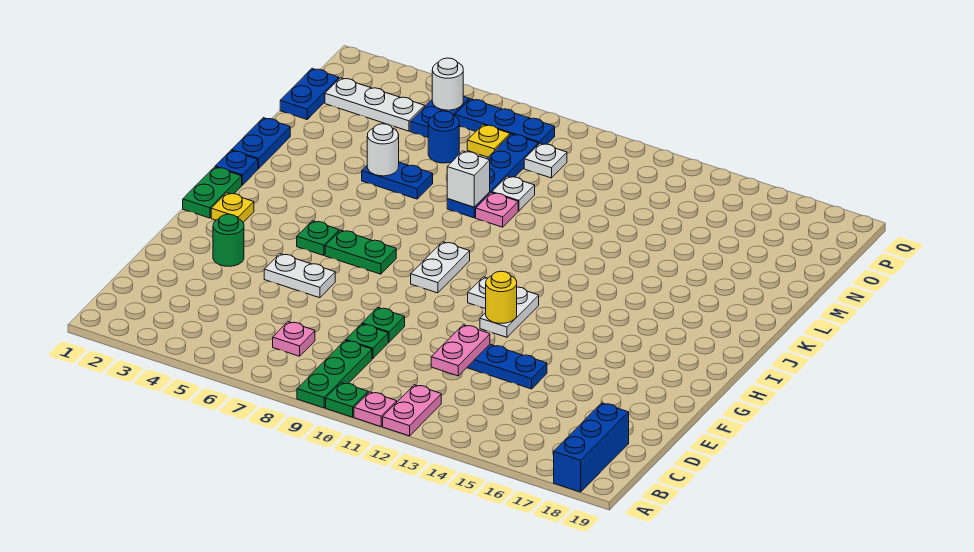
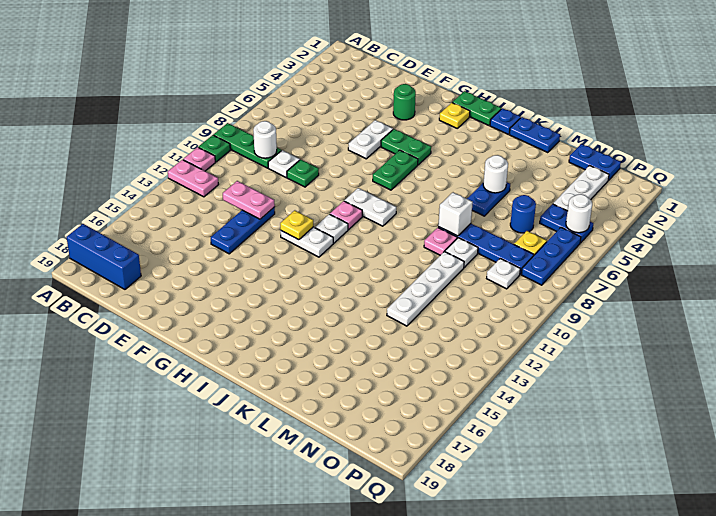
pink plate C7 level 1 -> pink plate H10 level 1
none -> white round brick C9 level 2
green plate D9 level 1 -> white plate D9 level 1
yellow round brick G12 level 2 -> yellow plate G12 level 2
green plate H5 level 1 -> green plate G5:H5 level 1
none -> white plate M10:M13 level 1

